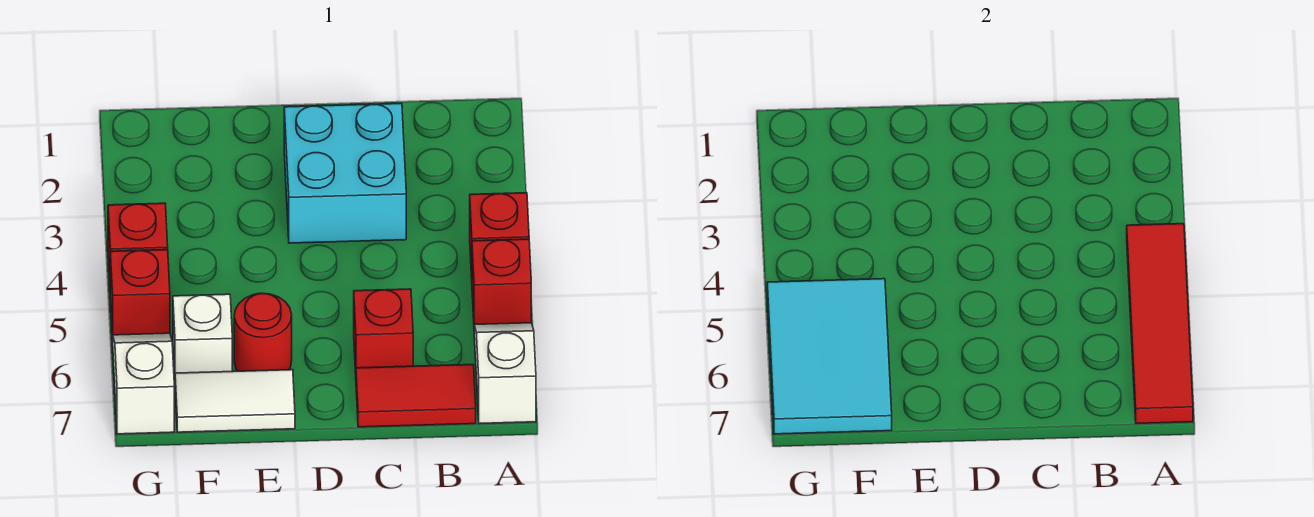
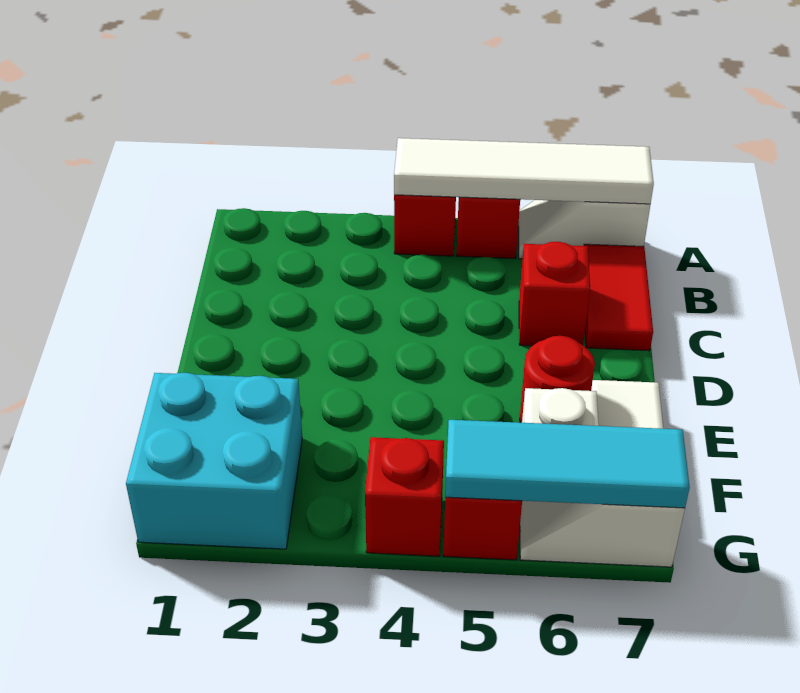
red tile A4:A7 level 2 -> white tile A4:A7 level 2
cyan brick C2:D3 level 1 -> cyan brick F1:G2 level 1
cyan tile F5:G7 level 2 -> cyan tile G5:G7 level 2

